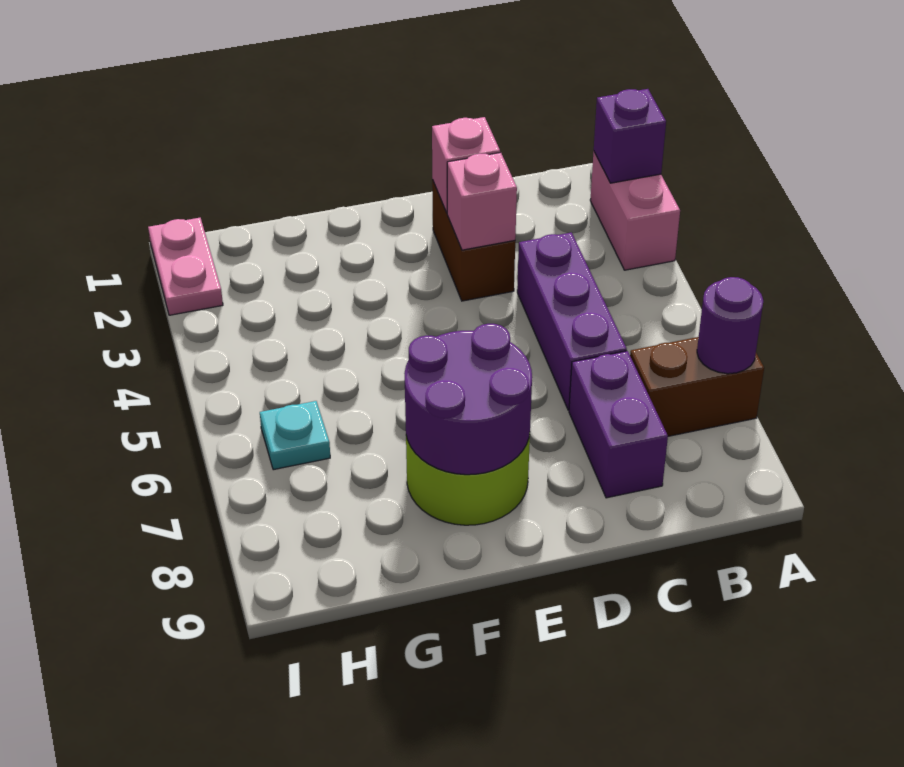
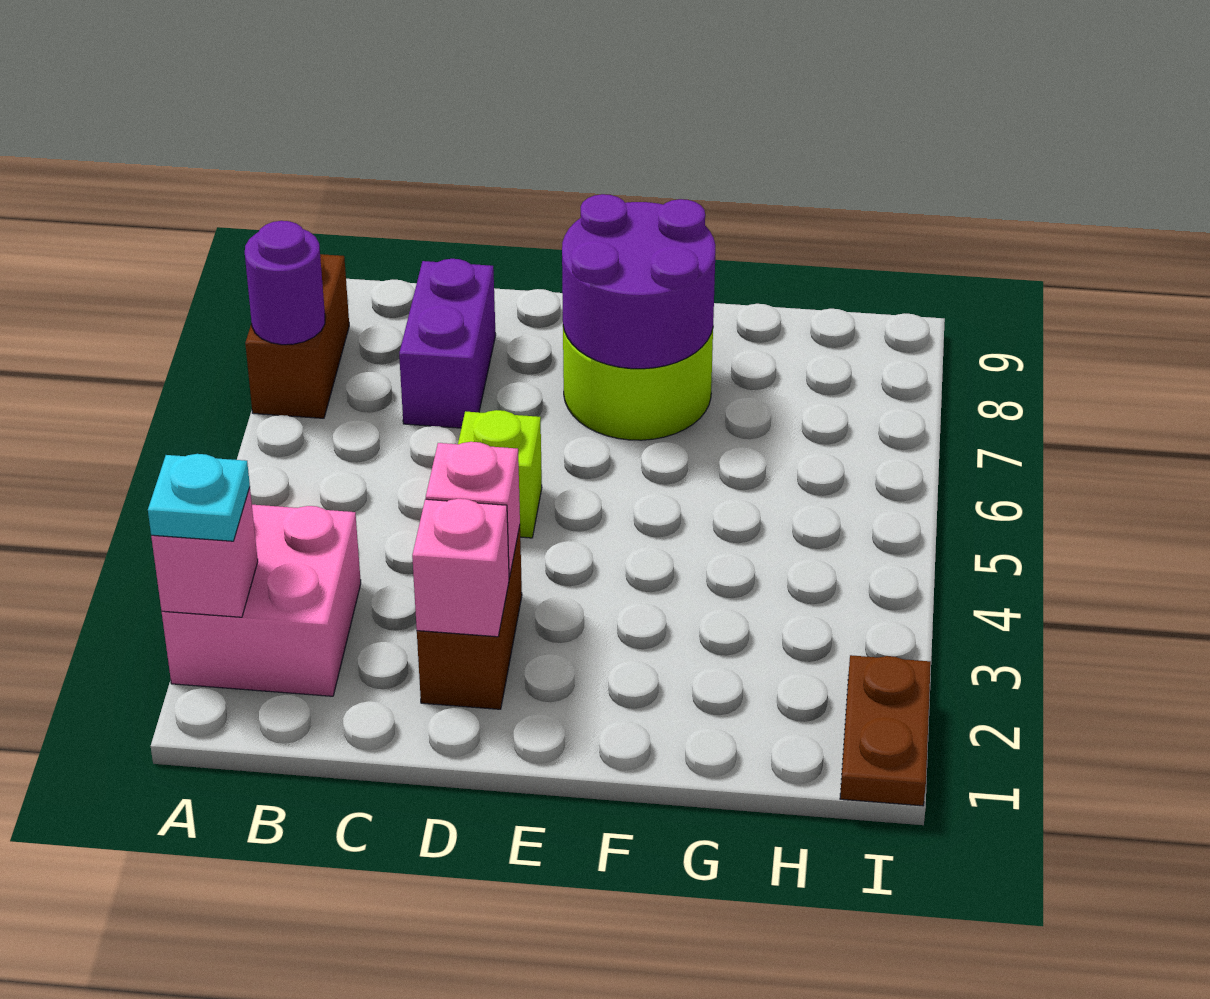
pink brick A2:A3 level 1 -> pink brick A2:B3 level 1
purple brick A2 level 2 -> pink brick A2 level 2
brown brick A7:B7 level 1 -> brown brick A7:A8 level 1
purple brick C4:C6 level 1 -> none
none -> lime brick D5 level 1
cyan plate H6 level 1 -> cyan plate A2 level 3
pink plate I1:I2 level 1 -> brown plate I1:I2 level 1

